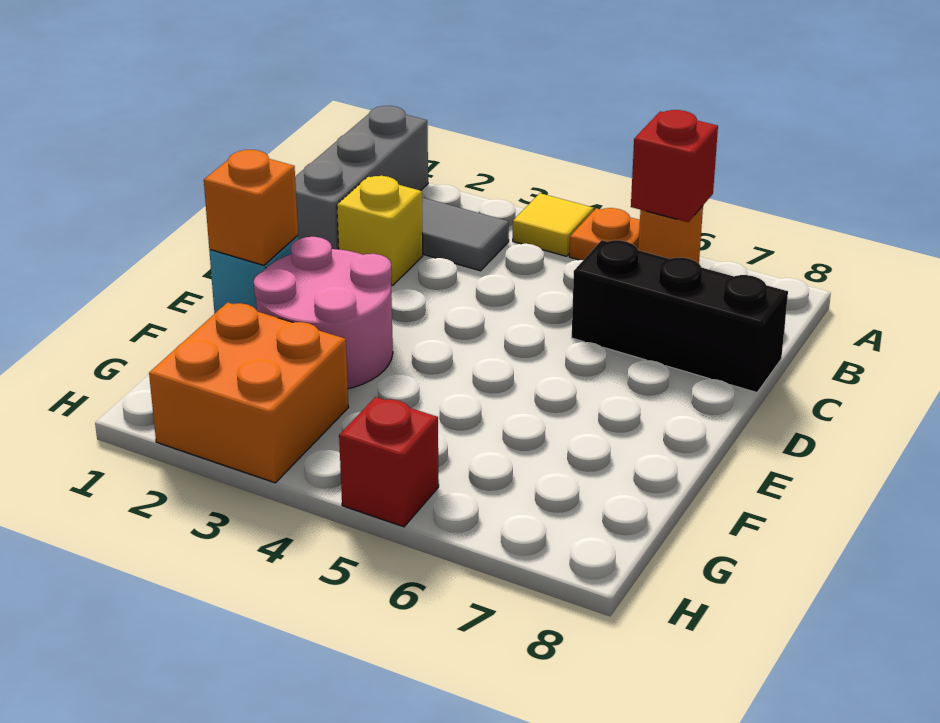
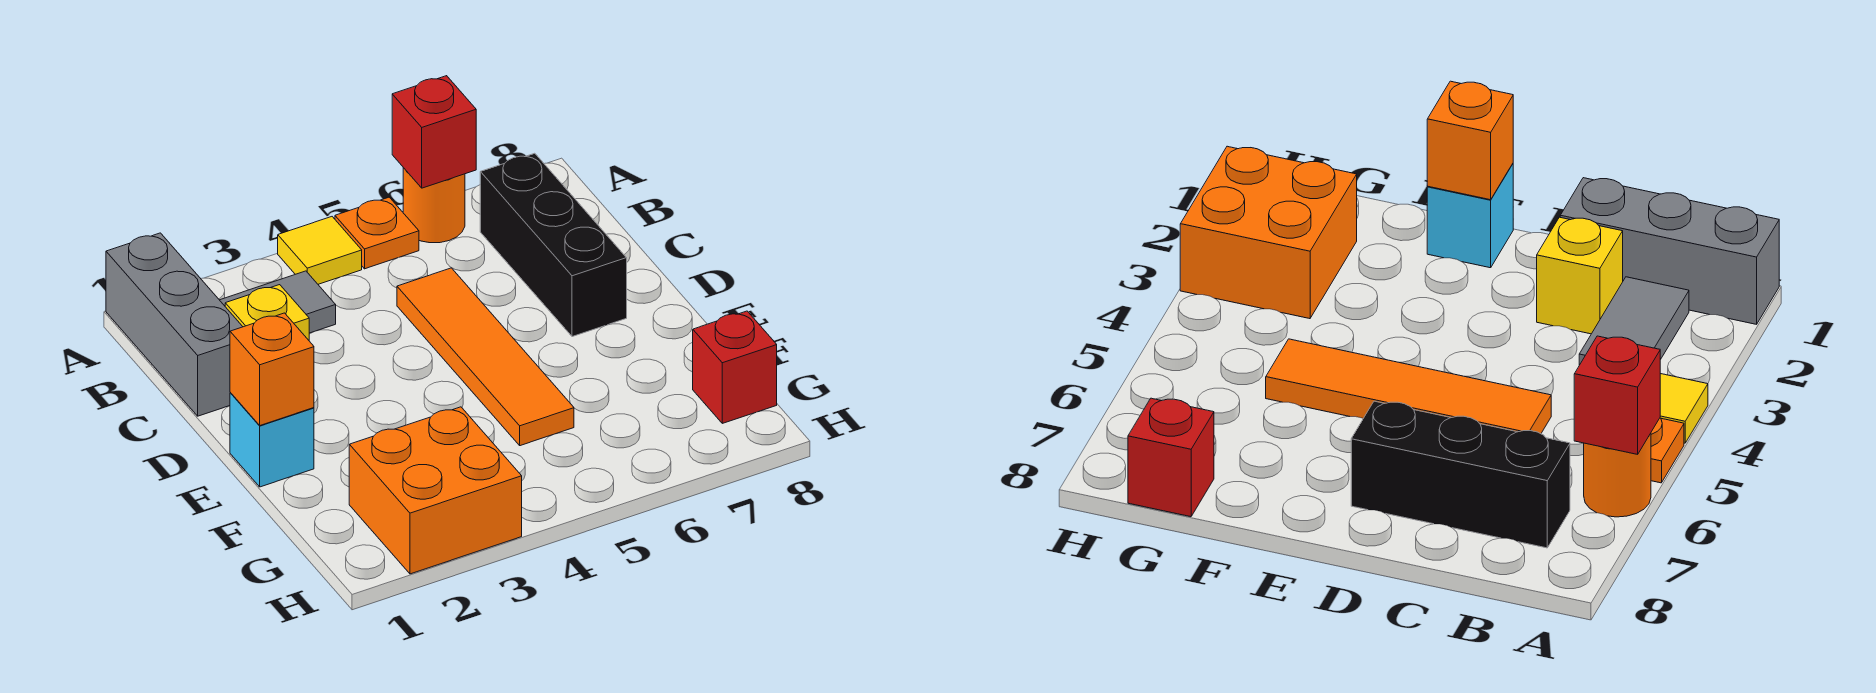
none -> orange tile C5:F5 level 1
black brick C6:C8 level 1 -> black brick B7:D7 level 1
pink round brick E2:F3 level 1 -> none
red brick H5 level 1 -> red brick G8 level 1

